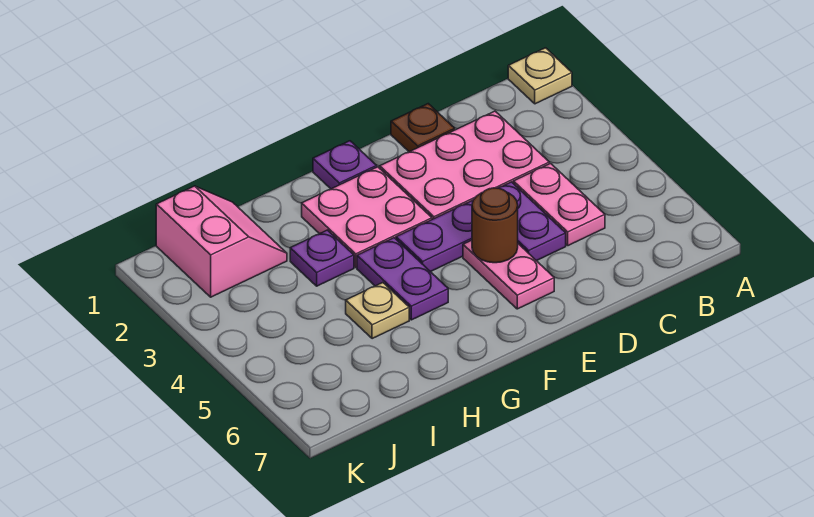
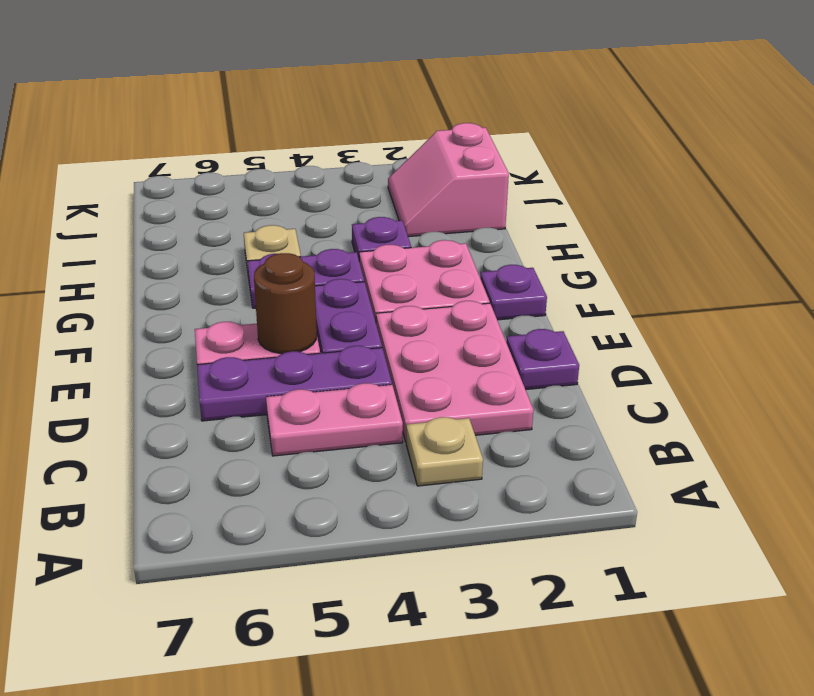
tan plate A1 level 1 -> tan plate B3 level 1
brown plate D1 level 1 -> purple plate D1 level 1
purple plate D4:D5 level 1 -> purple plate D4:D6 level 1
pink slope I1:J2 level 1 top J -> pink slope I1:J2 level 1 top 1

